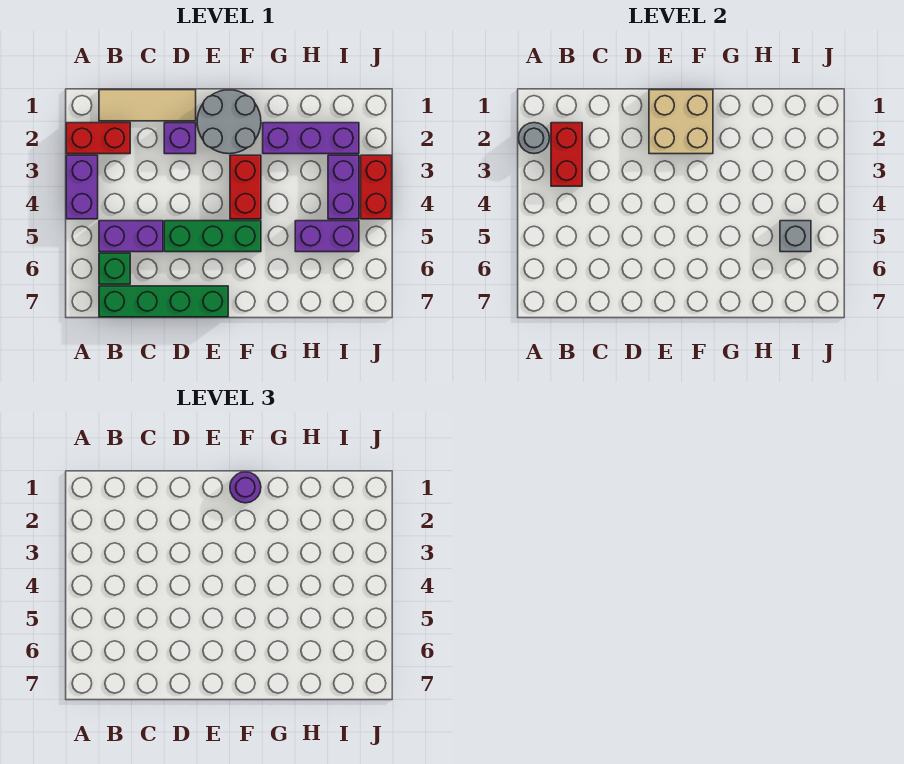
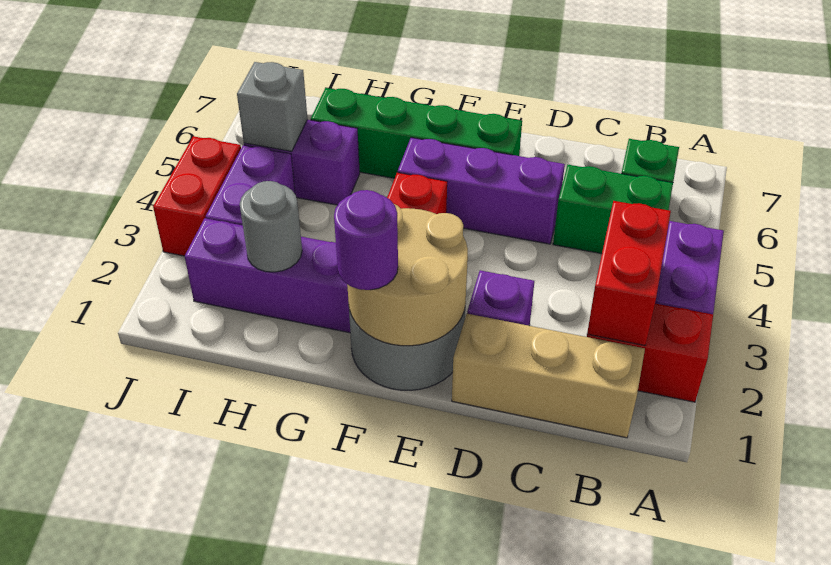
grey round brick A2 level 2 -> grey round brick H2 level 2
tan tile B1:D1 level 1 -> tan brick B1:D1 level 1
purple brick B5:C5 level 1 -> green brick B5:C5 level 1
green brick B7:E7 level 1 -> green brick E6:H6 level 1
green brick D5:F5 level 1 -> purple brick D5:F5 level 1
tan brick E1:F2 level 2 -> tan round brick E1:F2 level 2

